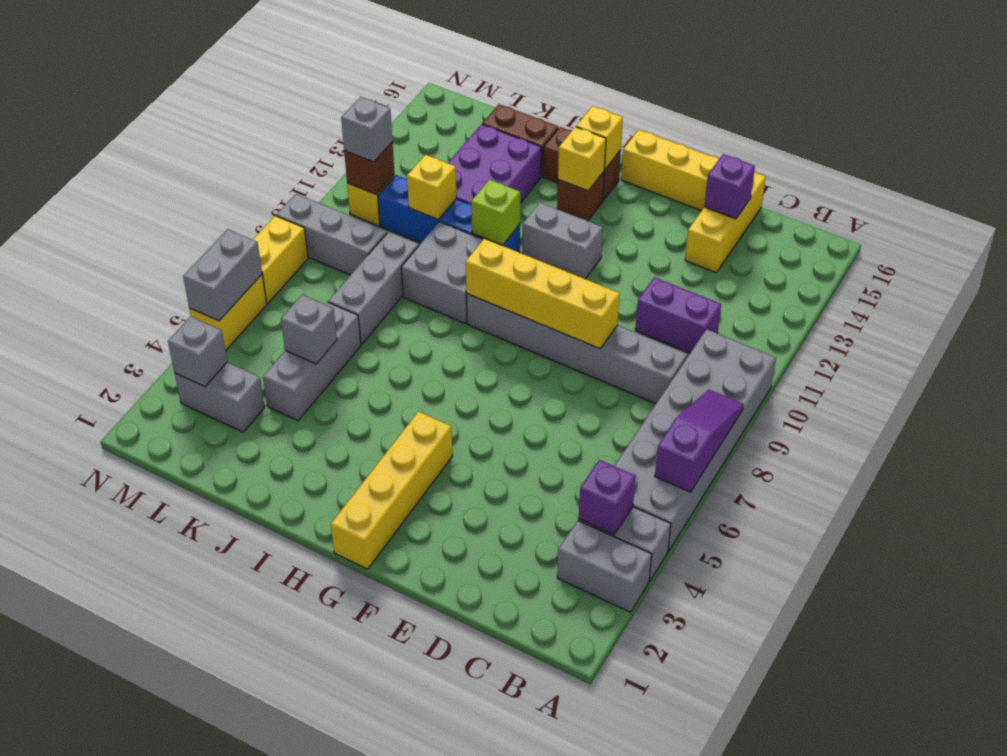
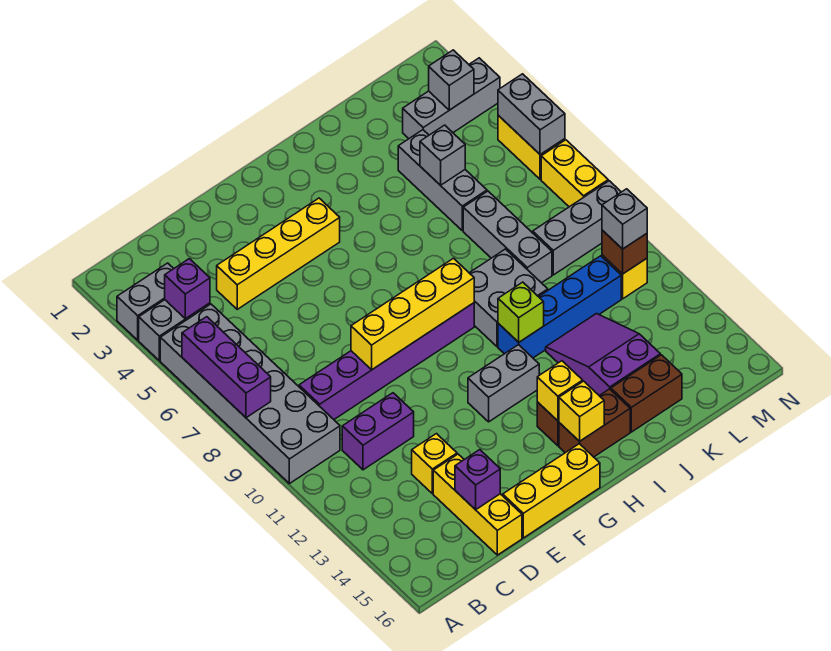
purple slope A6:A8 level 2 top 6 -> purple brick A6:A8 level 2
grey brick C9:H9 level 1 -> purple brick C9:H9 level 1
yellow brick G1:G4 level 1 -> yellow brick D4:G4 level 1
purple brick J12:K14 level 1 -> purple slope J12:K14 level 1 top 14
yellow brick K11 level 2 -> yellow brick D13 level 1
grey brick L3:M3 level 1 -> grey brick L3:N3 level 1

